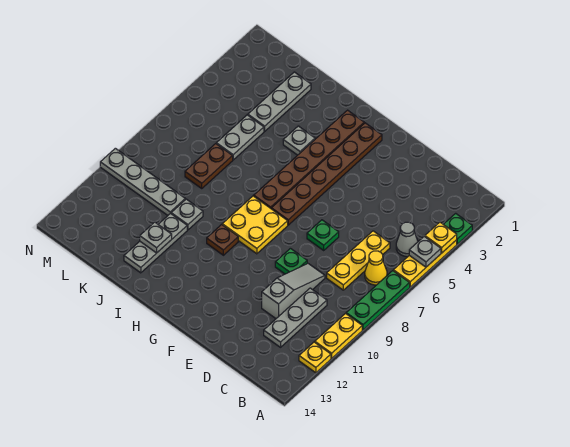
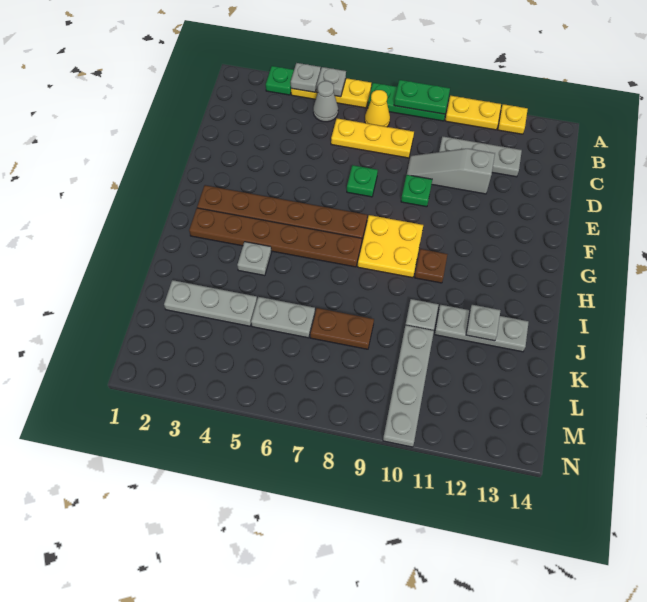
yellow plate A4 level 2 -> grey plate A4 level 2
none -> green plate A8:A9 level 2

